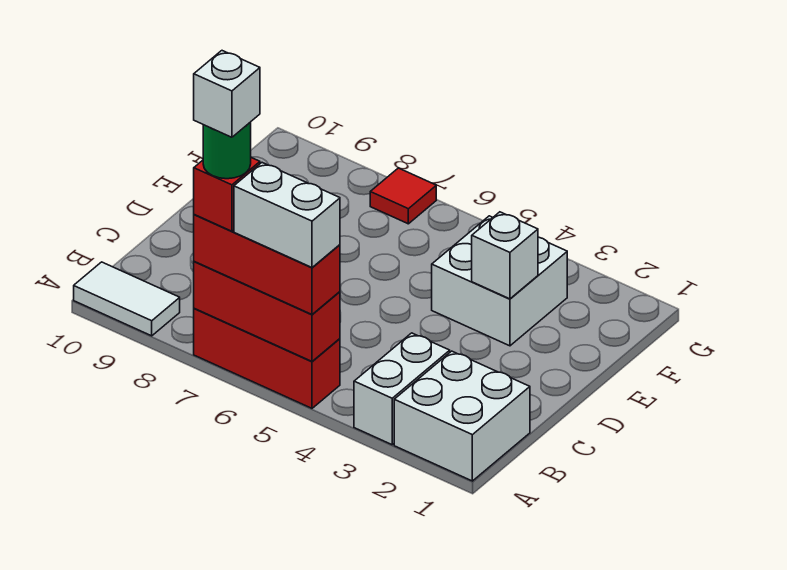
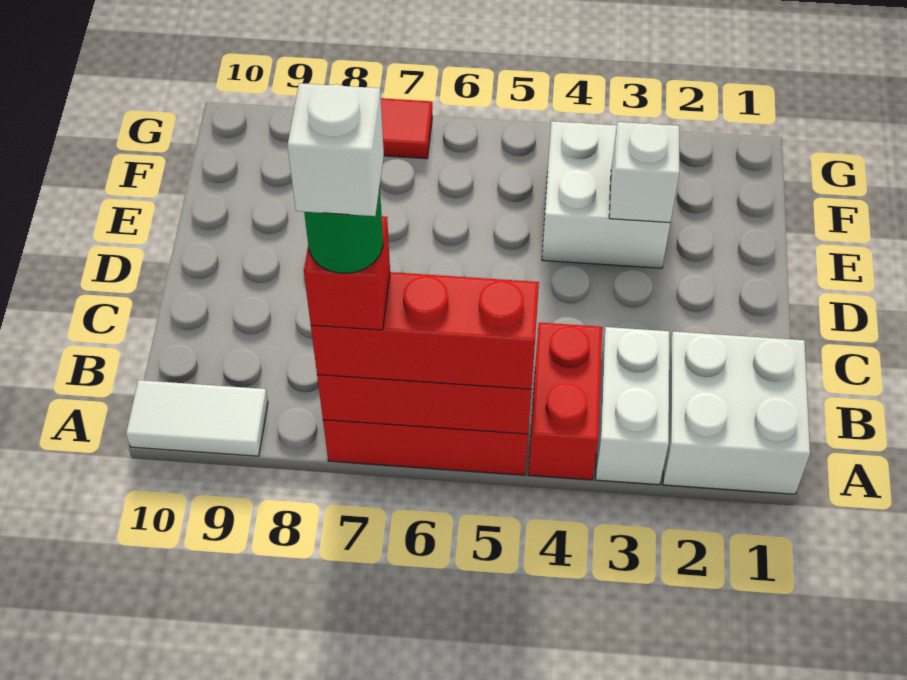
none -> red brick A4:B4 level 1
white brick A5:A6 level 4 -> none

